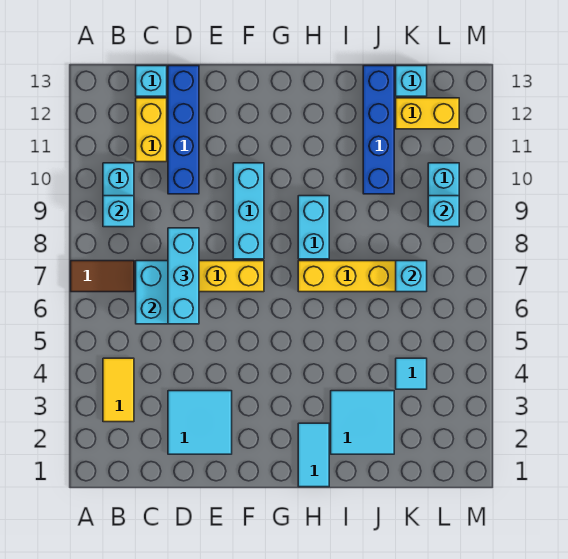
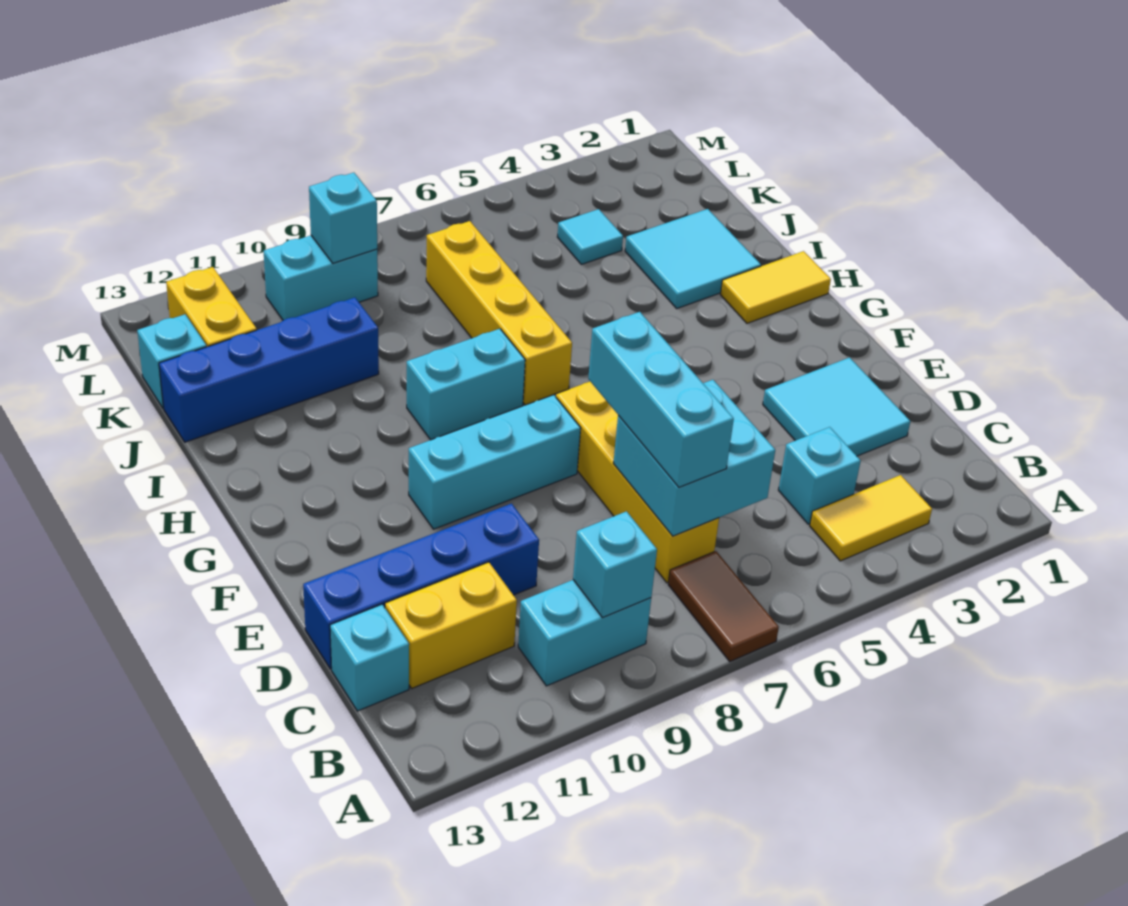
cyan brick D6:D8 level 3 -> cyan brick C7:E7 level 3
cyan tile H1:H2 level 1 -> yellow tile H1:H2 level 1
cyan brick K7 level 2 -> cyan brick C4 level 1

